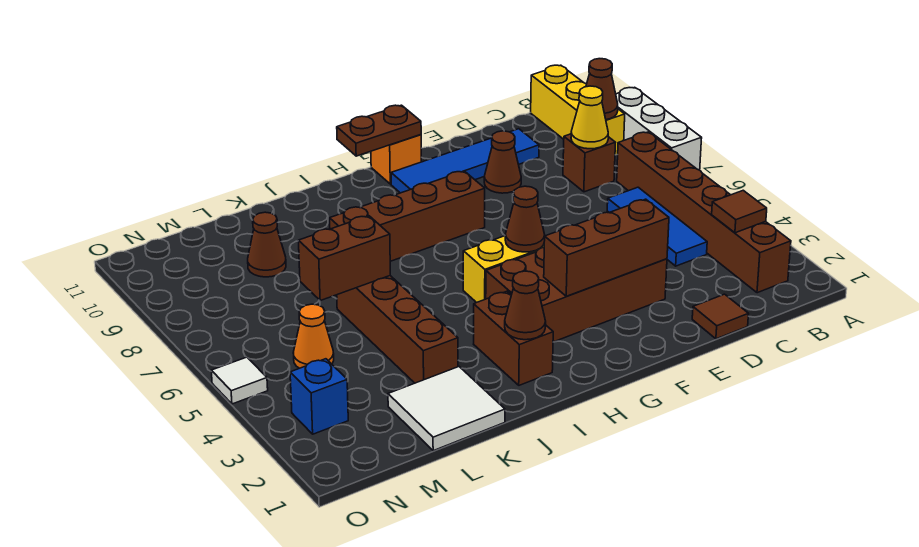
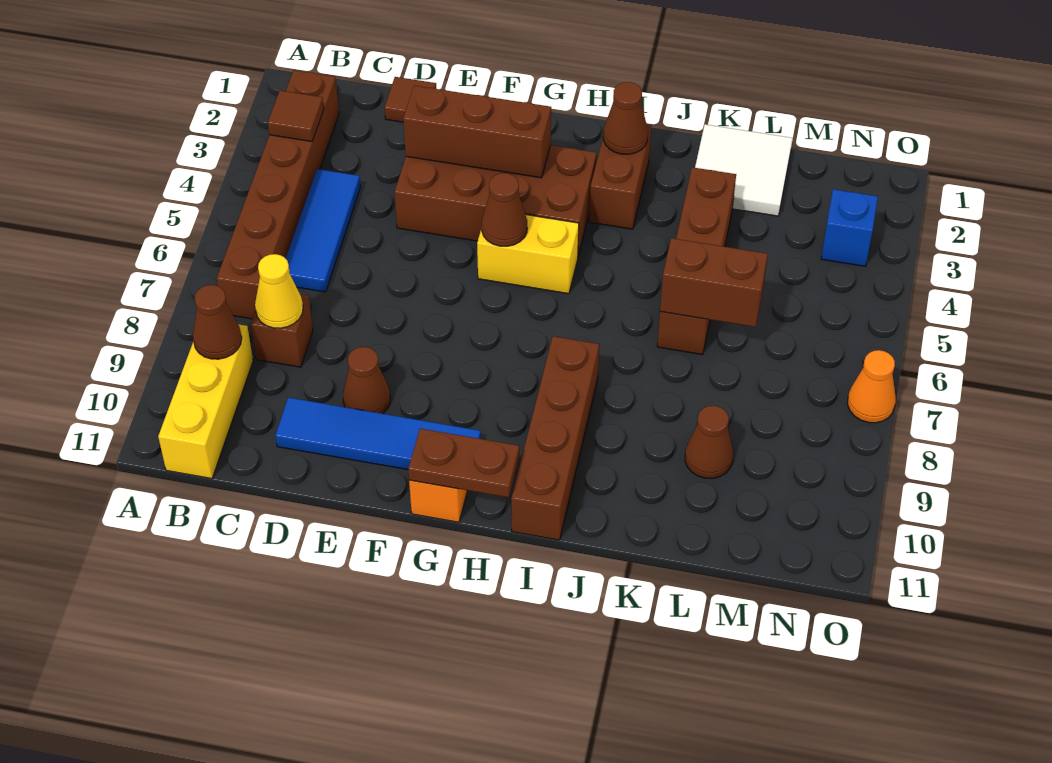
white brick A7:A9 level 1 -> none
brown brick G8:J8 level 1 -> brown brick I8:I11 level 1
orange cone M5 level 1 -> orange cone O7 level 1
white tile O5 level 1 -> none

